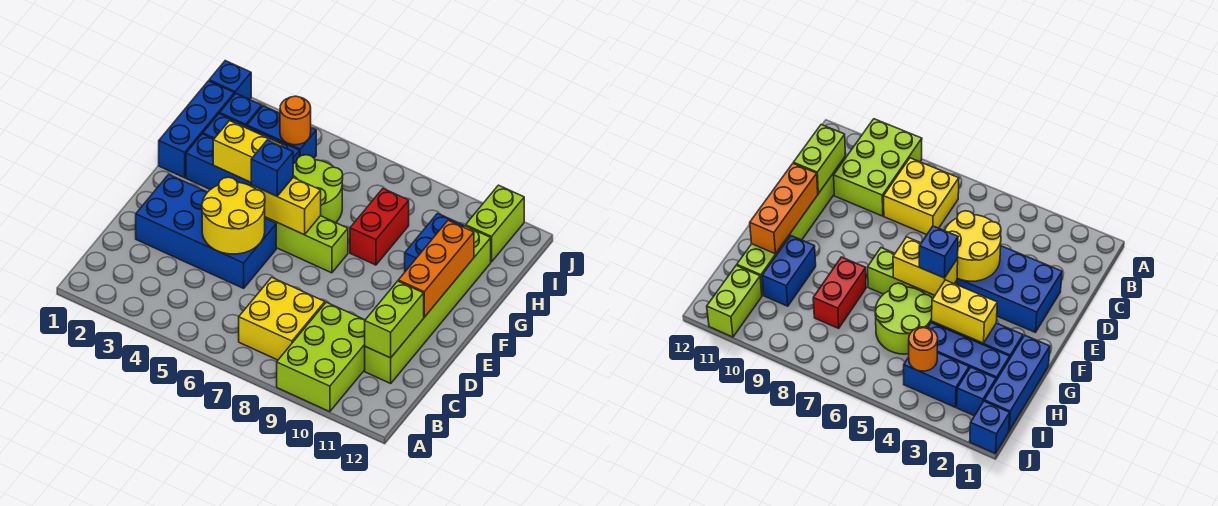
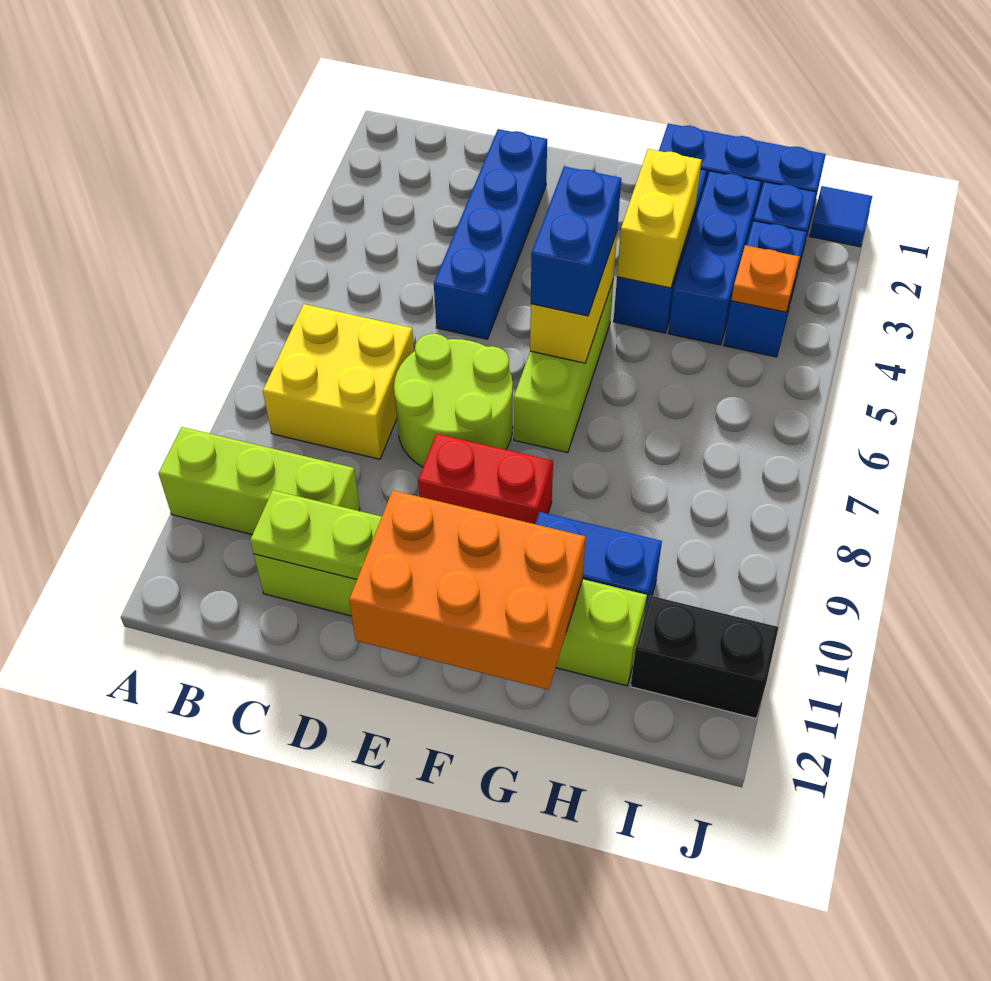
lime brick A9:C10 level 1 -> lime brick A10:C10 level 1
lime brick C11:D11 level 2 -> lime plate C11:D11 level 2
blue brick D2:E5 level 1 -> blue brick D2:D5 level 1
yellow round brick D4:E5 level 2 -> none
orange brick E11:G11 level 2 -> orange brick E11:G12 level 2
blue brick F5 level 3 -> blue brick F5:F6 level 3
lime round brick G5:H6 level 1 -> lime round brick D7:E8 level 1
red brick G8:H8 level 1 -> red brick E9:F9 level 1
orange round brick I4 level 2 -> orange plate I4 level 2
lime brick I11:J11 level 1 -> black brick I11:J11 level 1
blue brick J1 level 1 -> blue tile J1 level 1

